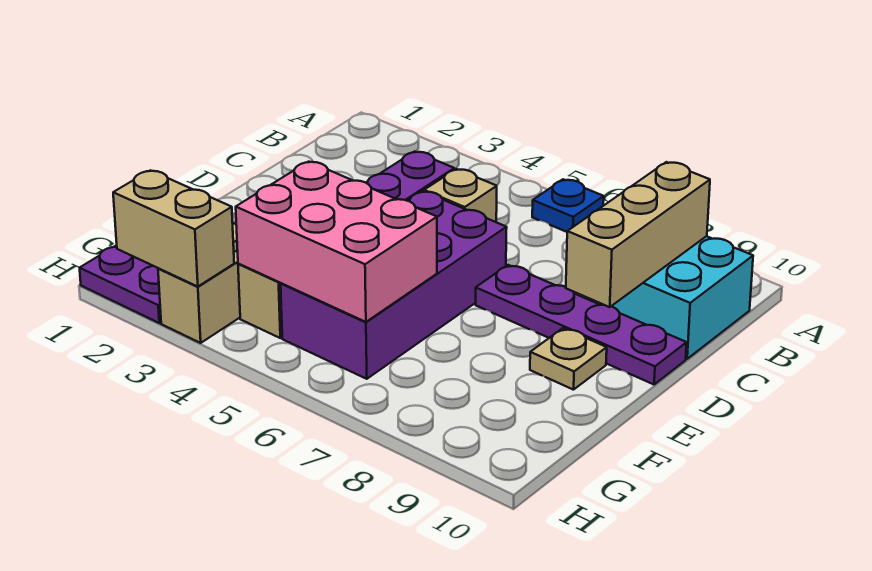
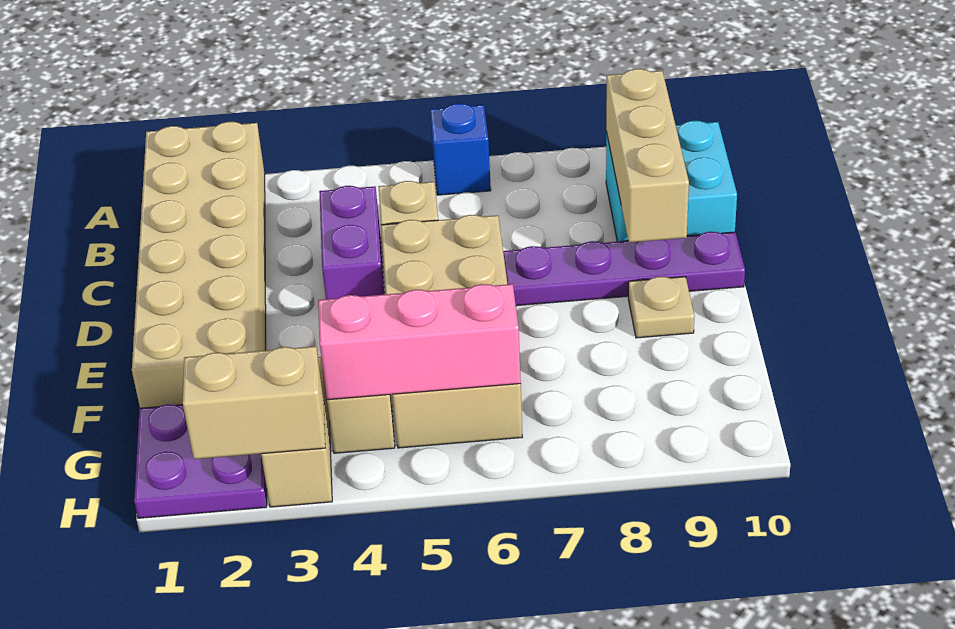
none -> tan brick A1:F2 level 1
blue plate A6 level 1 -> blue brick A6 level 1
purple brick D5:G6 level 1 -> tan brick D5:G6 level 1
pink brick F4:G6 level 2 -> pink brick G4:G6 level 2

